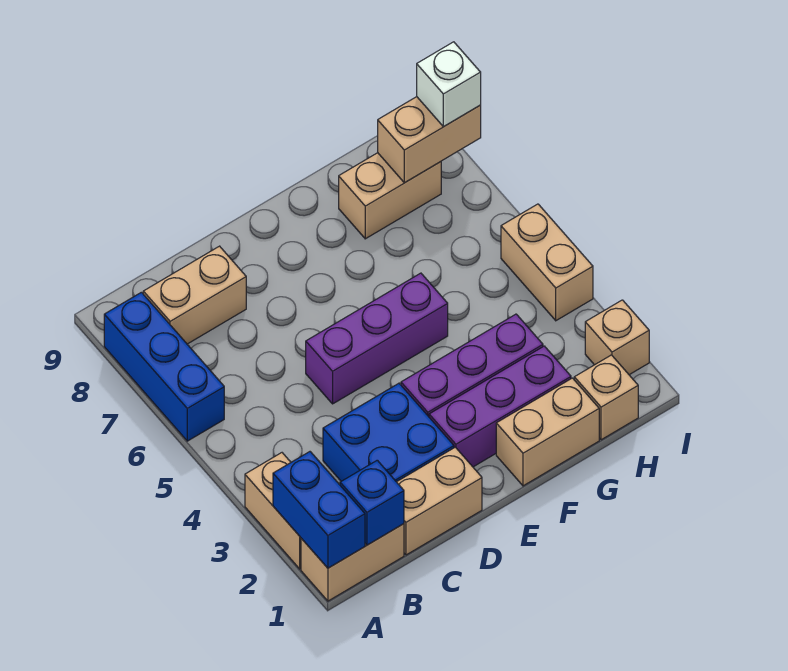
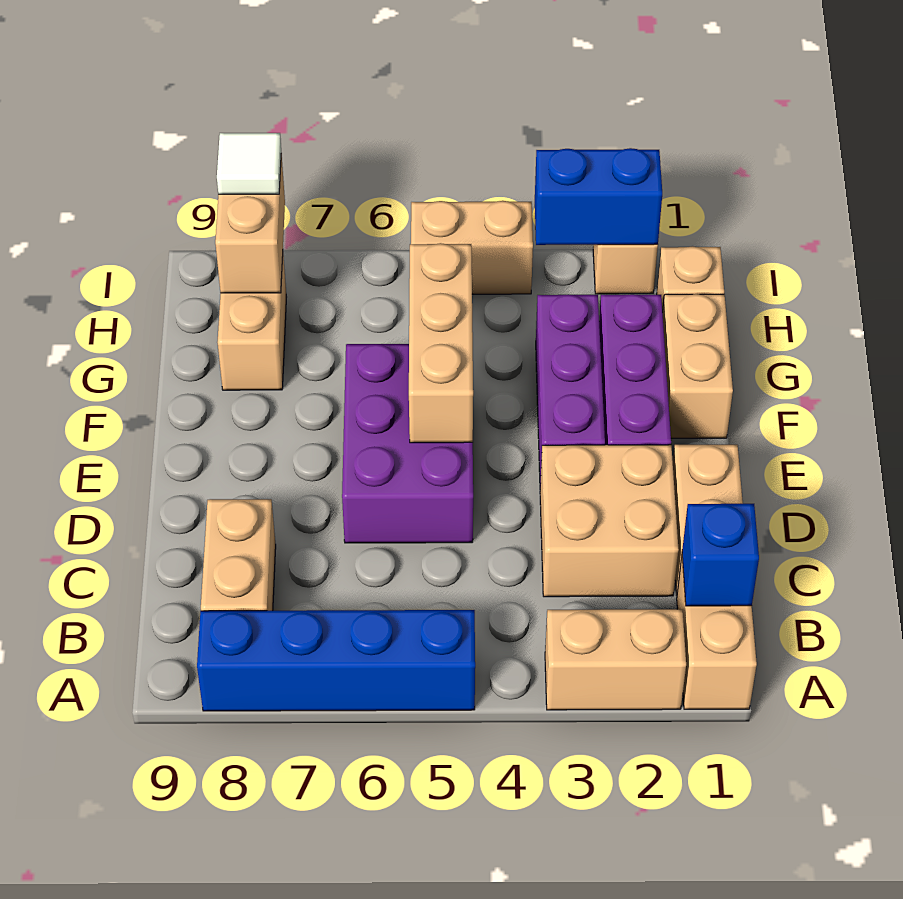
blue brick A1:A2 level 2 -> blue brick I2:I3 level 2
blue brick A6:A8 level 1 -> blue brick A5:A8 level 1
blue brick C2:D3 level 1 -> tan brick C2:D3 level 1
purple brick D5:F5 level 1 -> purple brick D5:F6 level 1
none -> tan brick E5:G5 level 2
white brick I8 level 3 -> white tile I8 level 3

